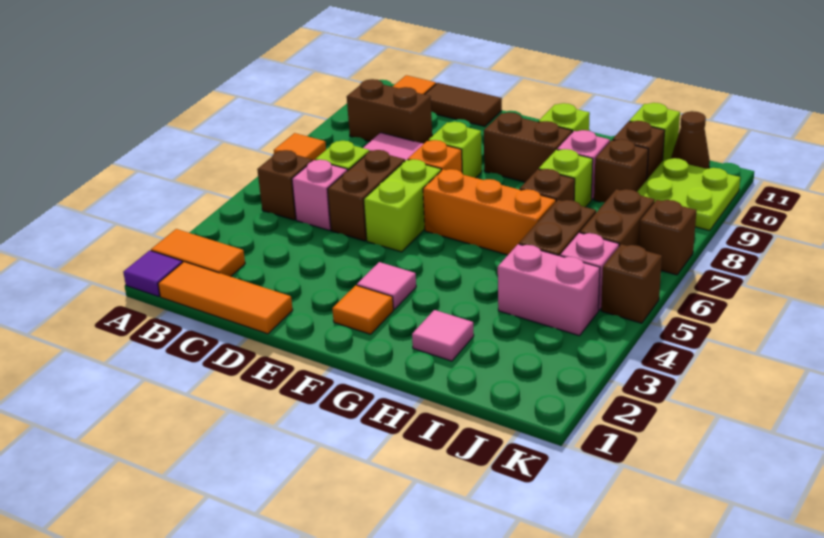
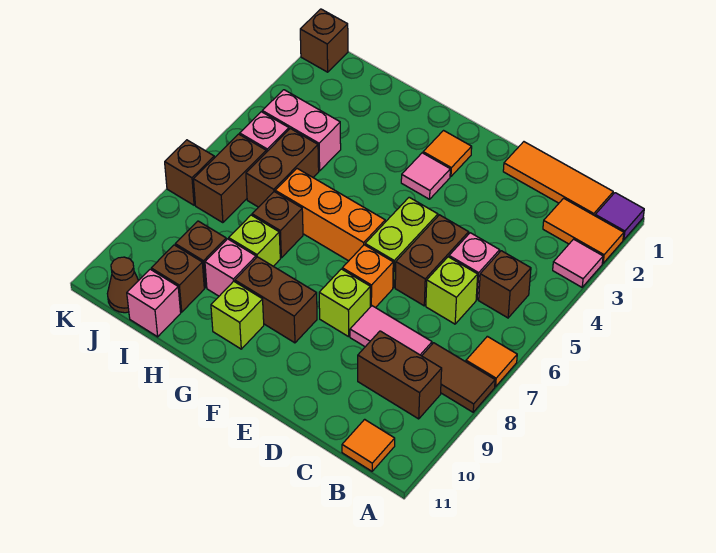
brown tile C11:D11 level 1 -> brown tile A8:B8 level 1
pink tile H2 level 1 -> pink tile A3 level 1
lime brick I11 level 1 -> pink brick I11 level 1
lime plate J9:K10 level 1 -> none
brown brick K5 level 1 -> brown brick K1 level 1

